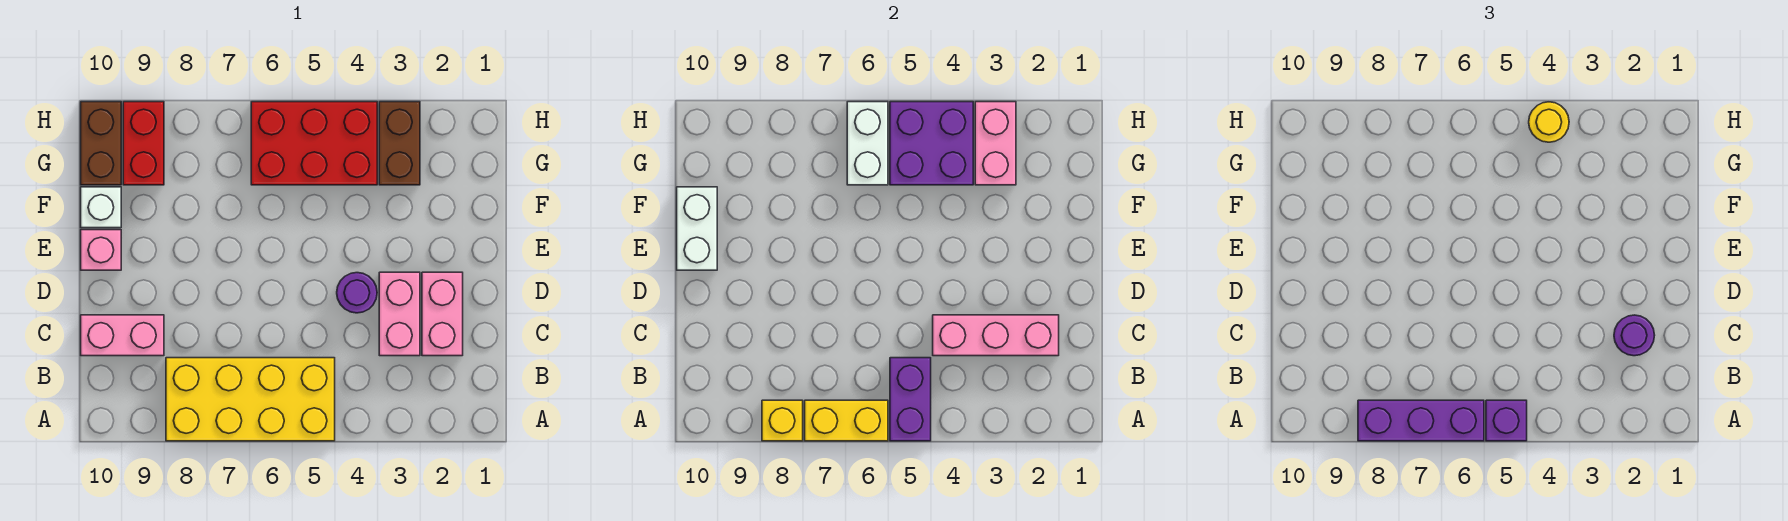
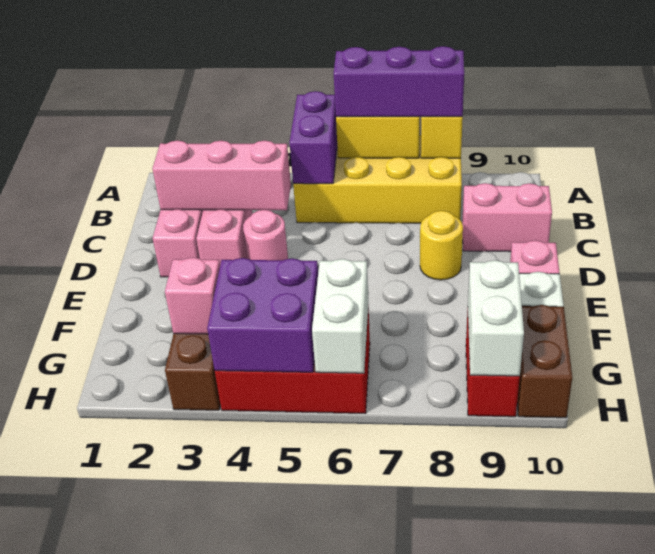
purple brick A5 level 3 -> none
purple round brick C2 level 3 -> none
purple round brick D4 level 1 -> pink round brick D4 level 1
white brick E10:F10 level 2 -> white brick G9:H9 level 2
pink brick G3:H3 level 2 -> pink brick G3 level 2
yellow round brick H4 level 3 -> yellow round brick D8 level 1

